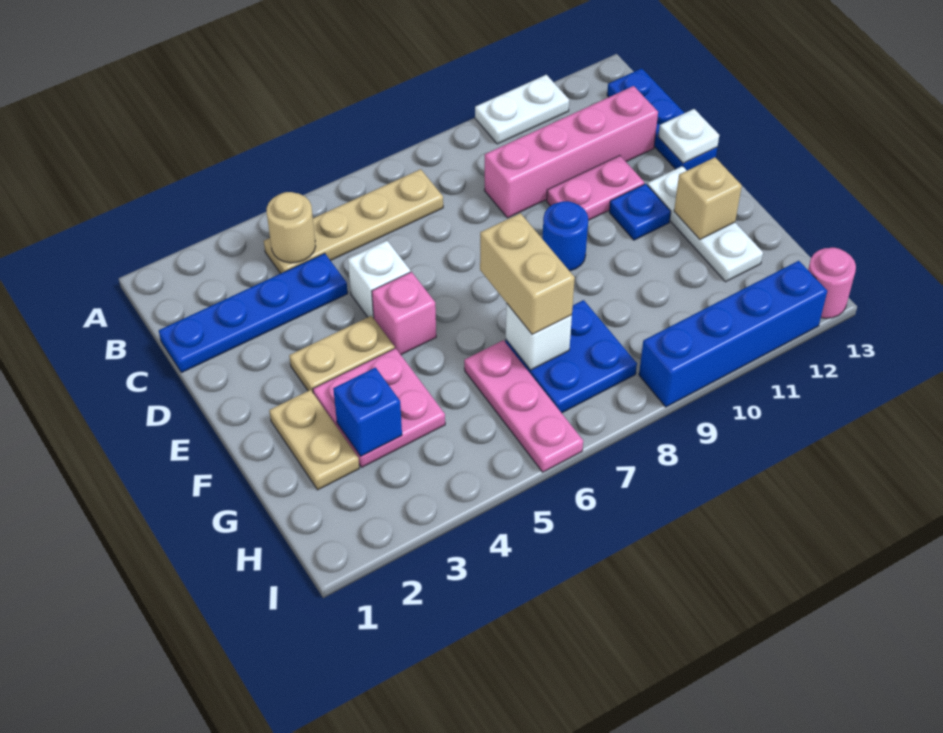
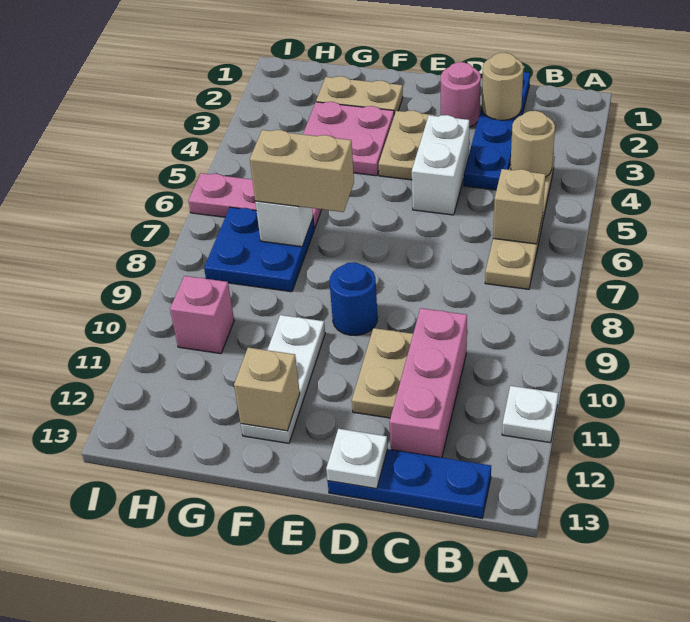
white plate A10:A11 level 1 -> white plate A11 level 1
none -> tan brick B6 level 2
none -> tan round brick C2 level 2
pink brick C9:C12 level 1 -> pink brick C10:C12 level 1
white brick D5 level 1 -> white brick D4:D5 level 1
pink plate D10:D11 level 1 -> tan plate D10:D11 level 1
pink brick E5 level 1 -> pink brick H10 level 1
blue plate E11 level 1 -> none
white plate E12:G12 level 1 -> white plate F10:F12 level 1
blue brick G3 level 2 -> none
blue brick I9:I12 level 1 -> none
pink round brick I13 level 1 -> pink round brick D2 level 1

